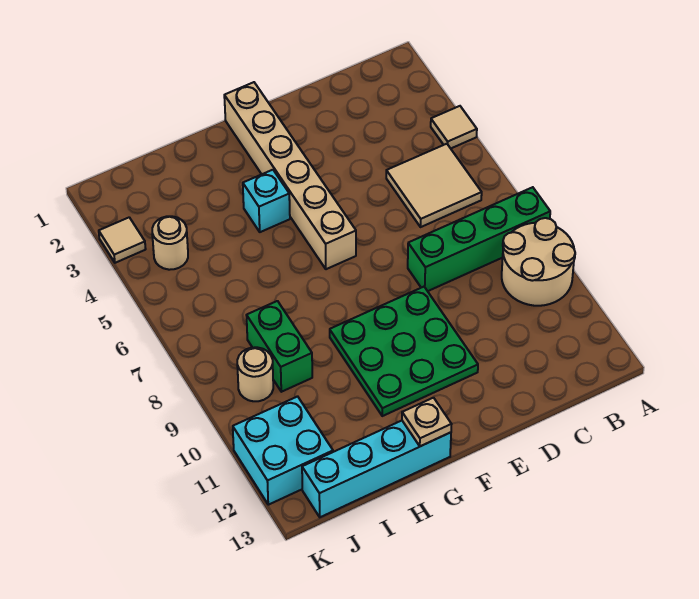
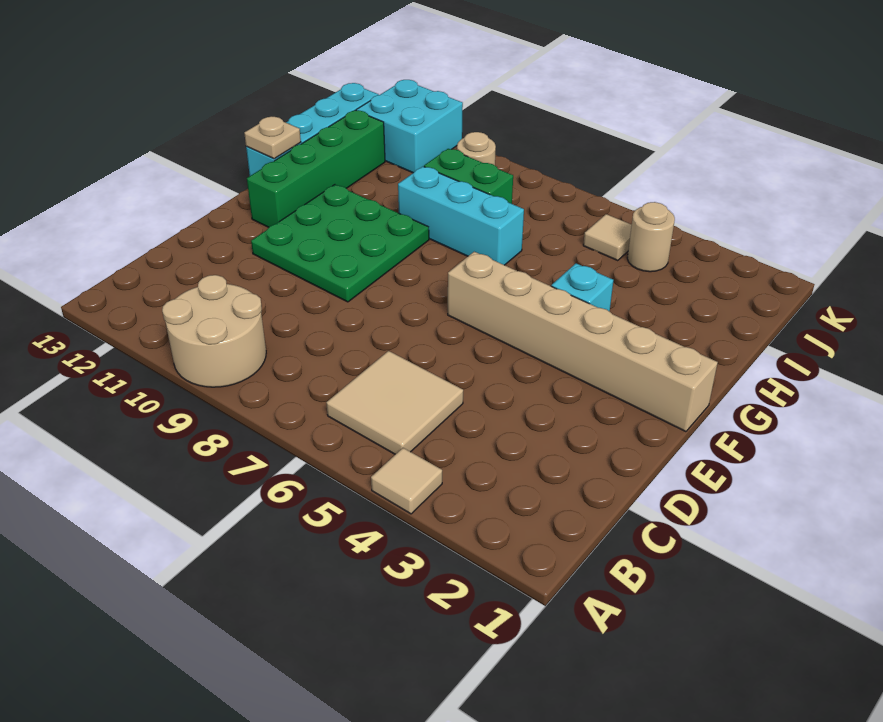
green brick A8:D8 level 1 -> green brick F12:I12 level 1
none -> cyan brick H7:H9 level 1
tan tile K3 level 1 -> tan tile J5 level 1

